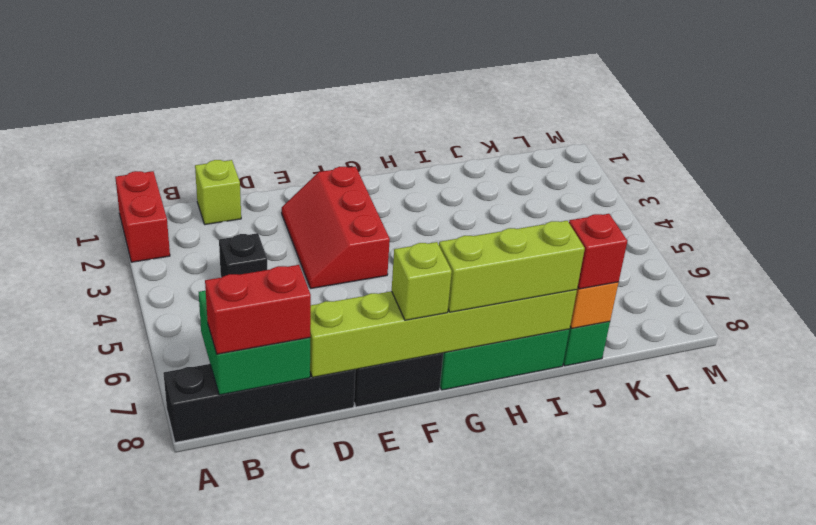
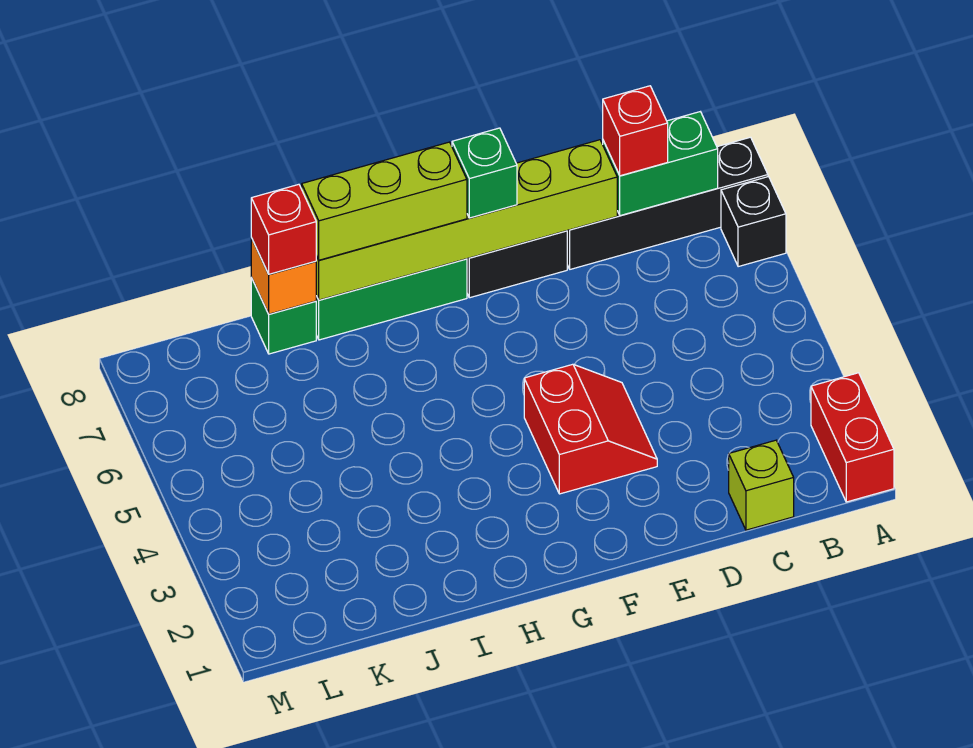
green brick B7:C8 level 2 -> green brick B8:C8 level 2
red brick B8:C8 level 3 -> red brick C8 level 3
black brick C4 level 1 -> black brick A7 level 1
red slope E2:F4 level 1 top F -> red slope E3:F4 level 1 top F
lime brick F8 level 3 -> green brick F8 level 3

